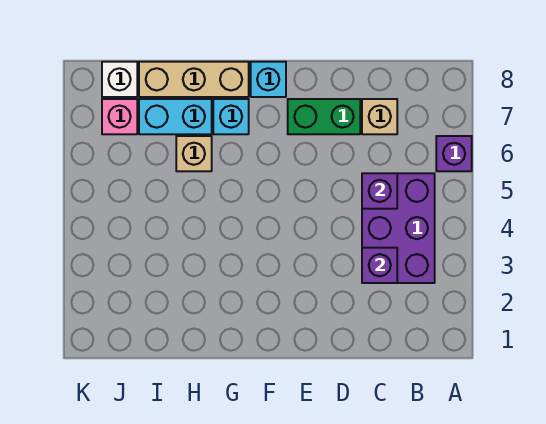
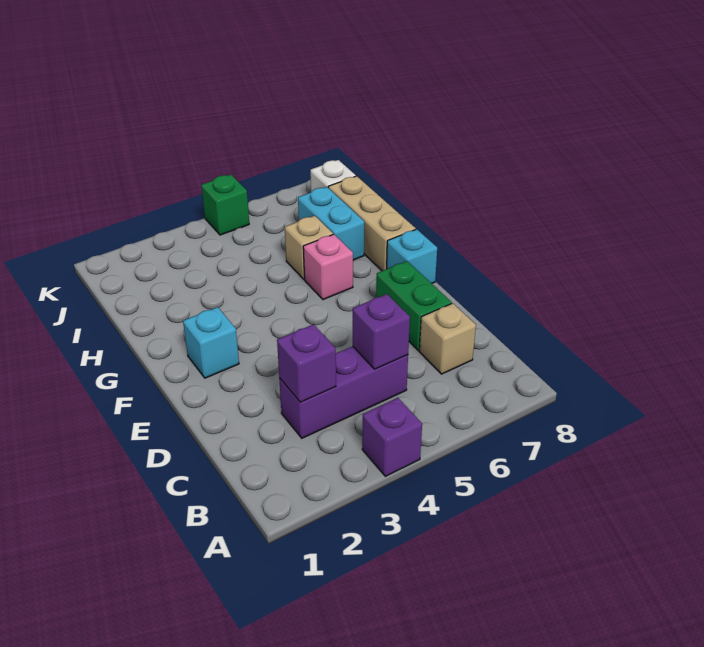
purple brick A6 level 1 -> purple brick A4 level 1
purple brick B3:C5 level 1 -> purple brick C3:C5 level 1
cyan brick G7 level 1 -> cyan brick F2 level 1
pink brick J7 level 1 -> pink brick G6 level 1
none -> green brick K5 level 1

